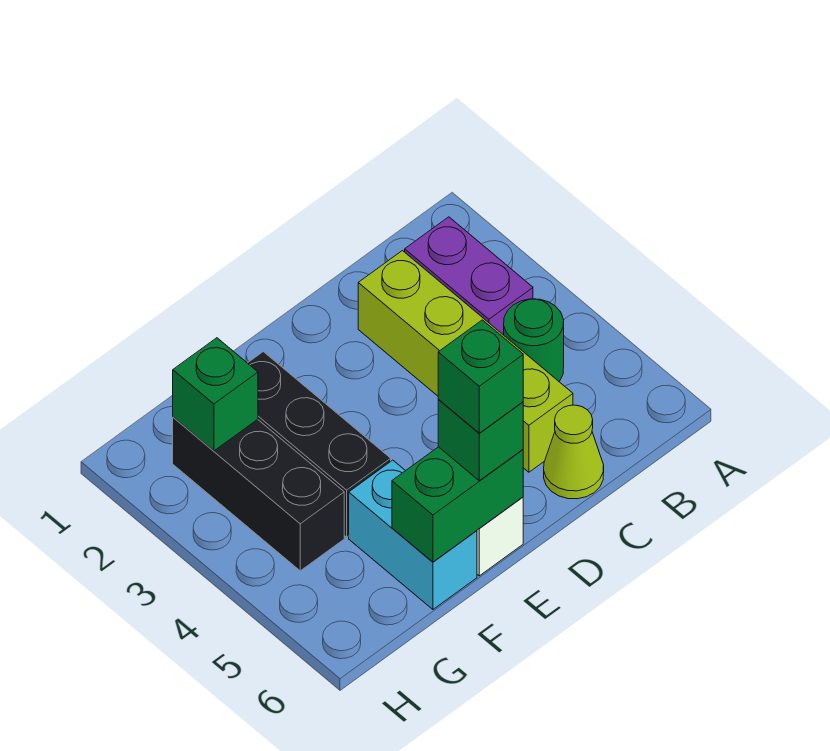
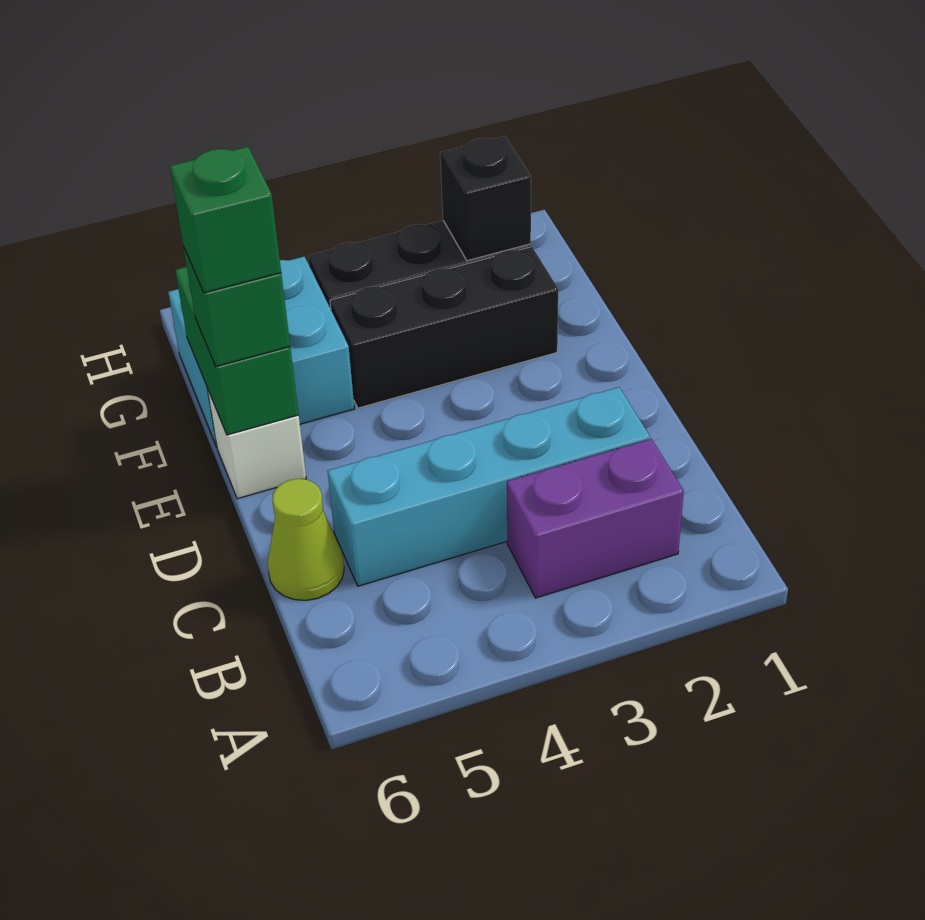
green round brick B4 level 1 -> none
lime brick C2:C5 level 1 -> cyan brick C2:C5 level 1
cyan brick F5:F6 level 1 -> cyan brick F5:G6 level 1
green brick G2 level 2 -> black brick G2 level 2

